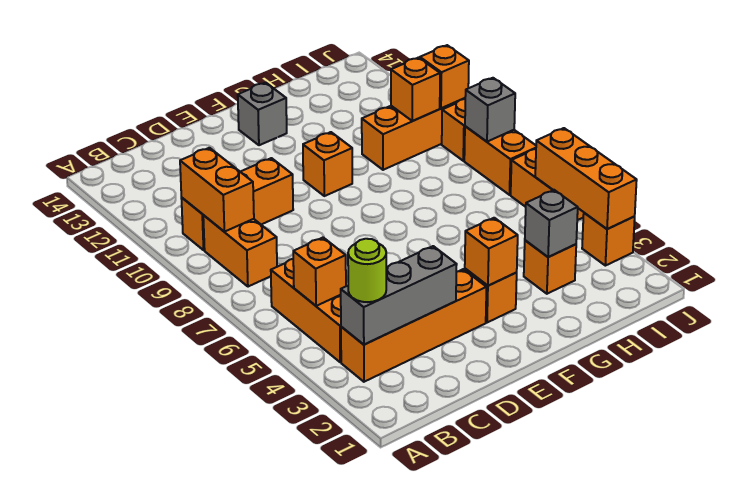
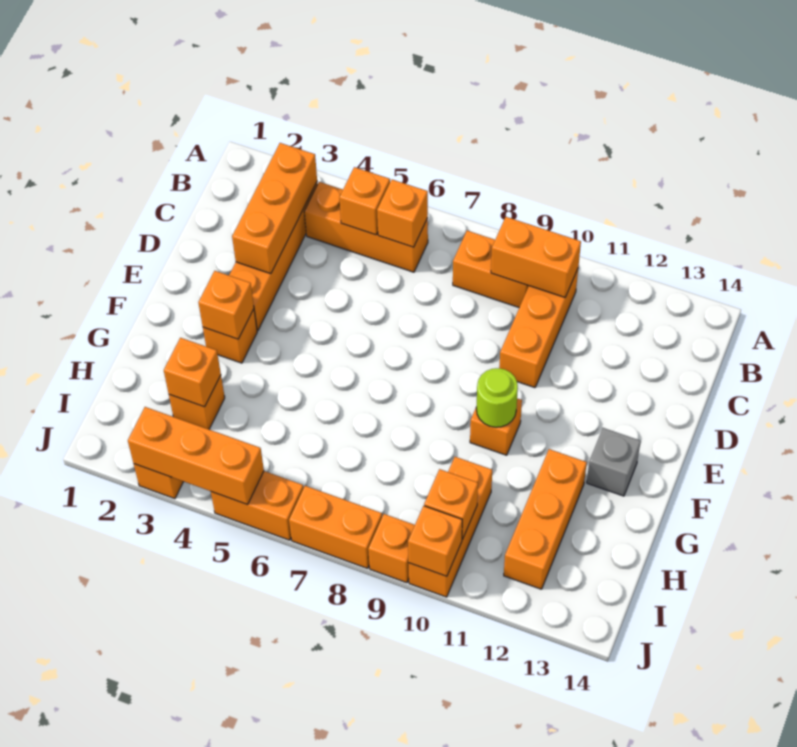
grey brick B3:D3 level 2 -> orange brick B3:D3 level 2
lime round brick B3 level 3 -> lime round brick F10 level 2
none -> orange brick B6 level 2
none -> orange brick G12:I12 level 1
grey brick H3 level 2 -> orange brick H3 level 2
grey brick J8 level 2 -> none

